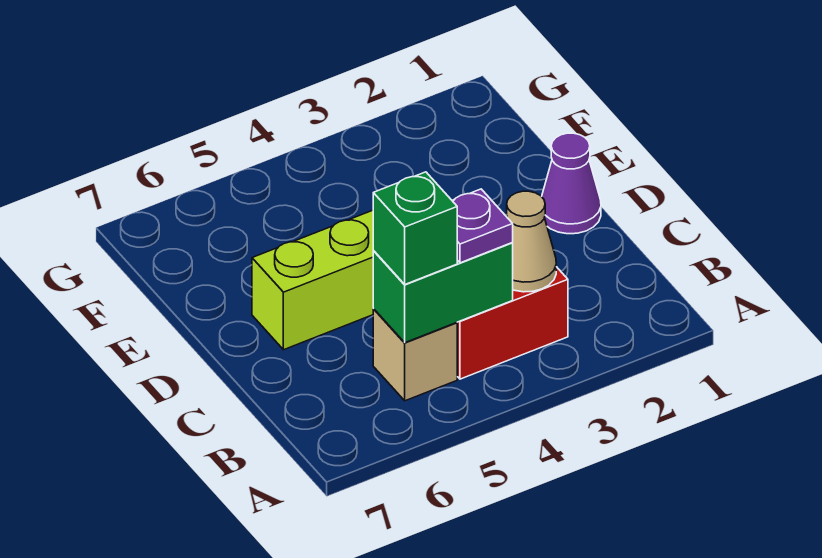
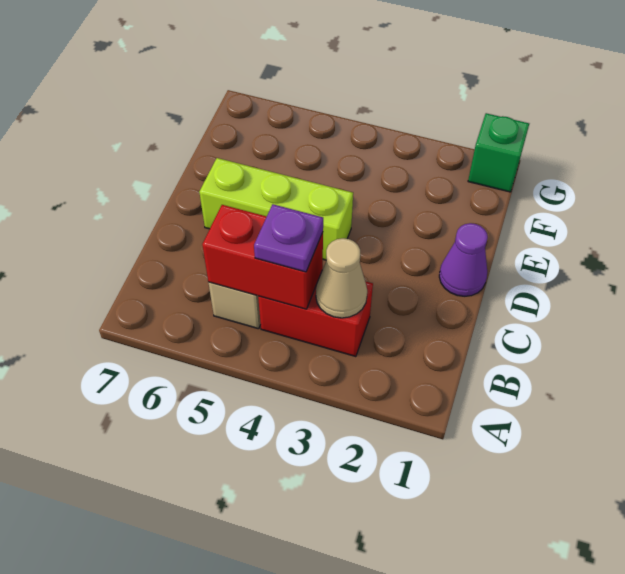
green brick B4:B5 level 2 -> red brick B4:B5 level 2
green brick B5 level 3 -> green brick G1 level 1

